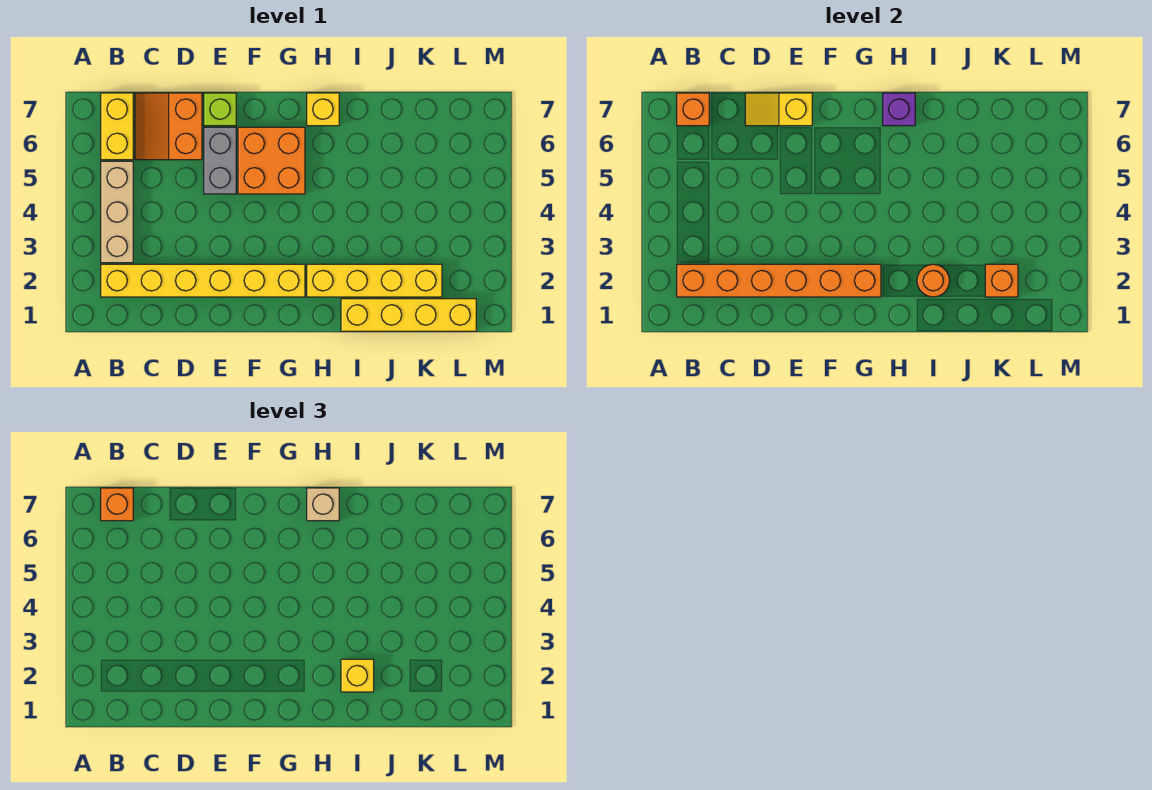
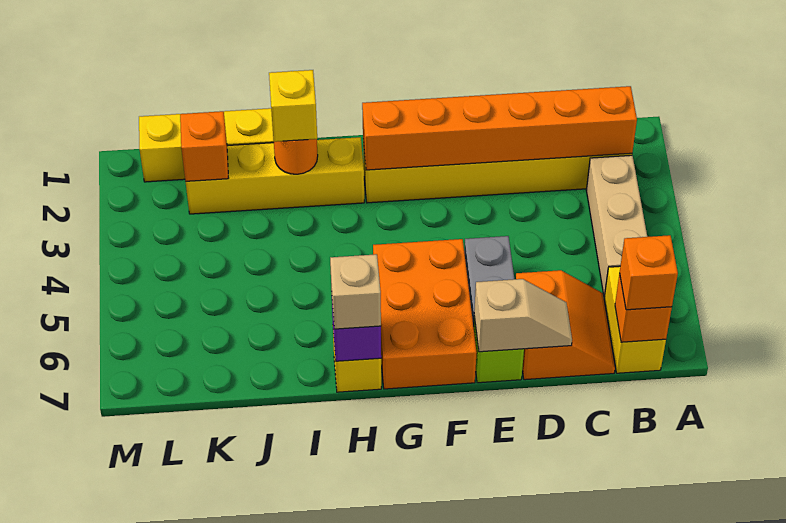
yellow slope D7:E7 level 2 top E -> tan slope D7:E7 level 2 top E
orange brick F5:G6 level 1 -> orange brick F5:G7 level 1

